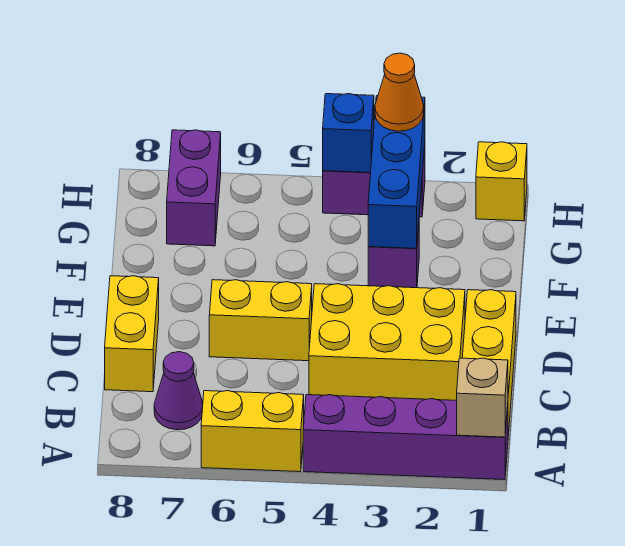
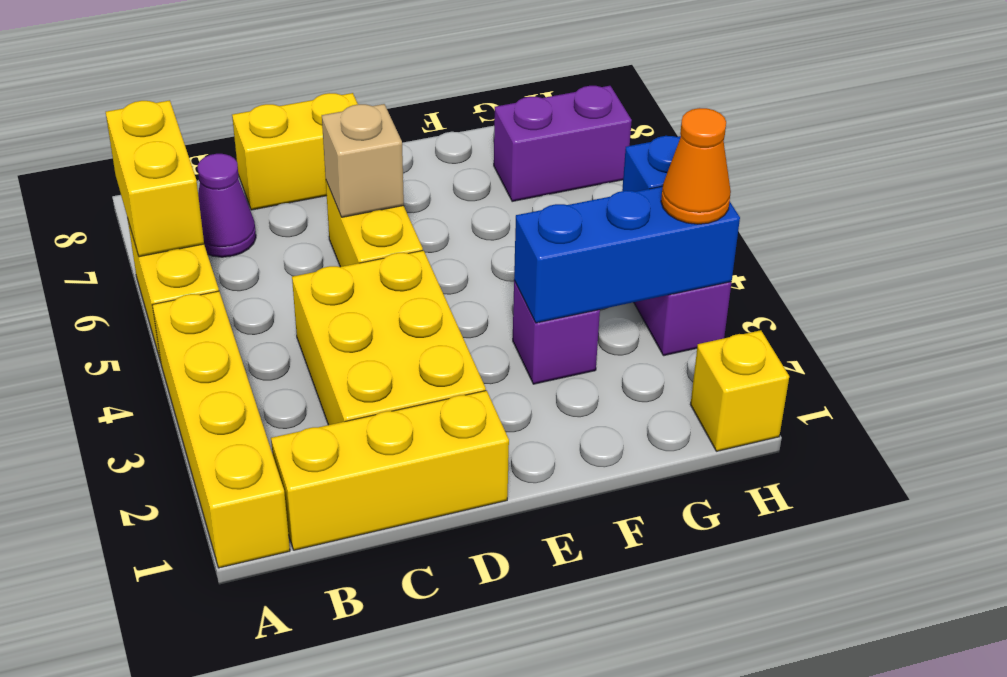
purple brick A1:A4 level 1 -> yellow brick A1:A4 level 1
tan brick A1 level 2 -> tan brick D6 level 2
none -> yellow brick A6:A7 level 2

